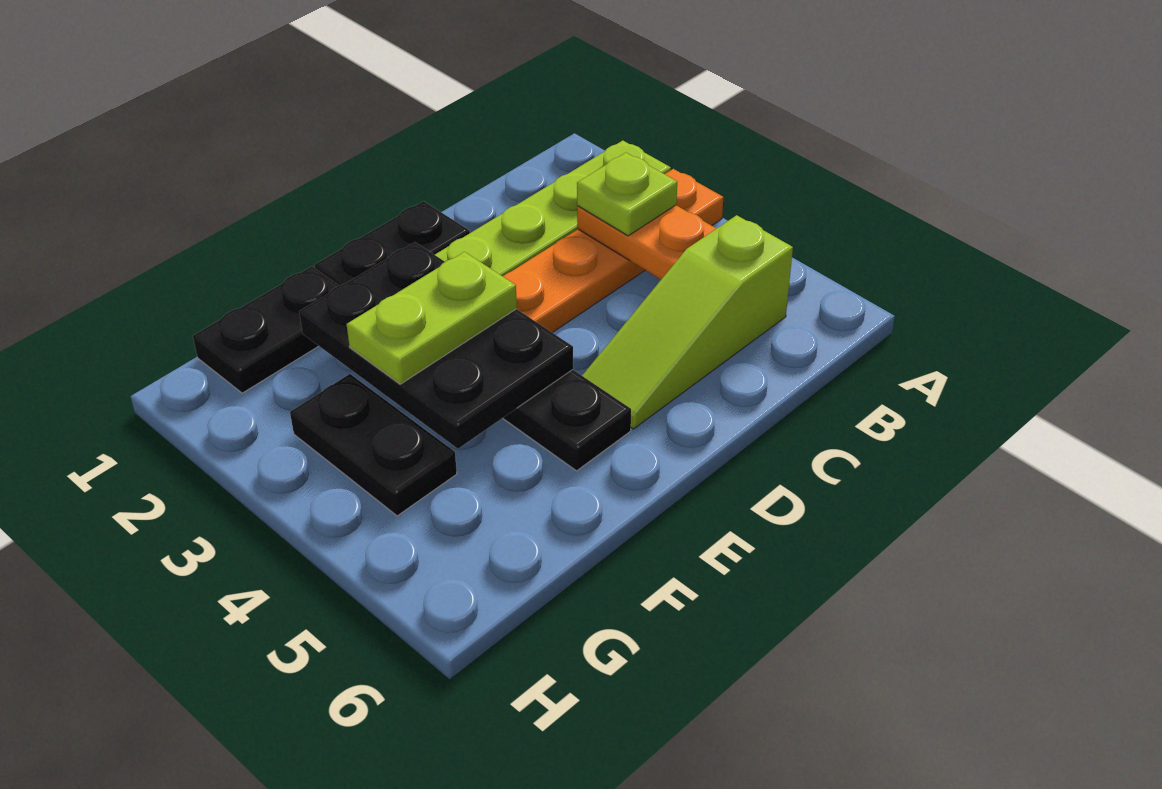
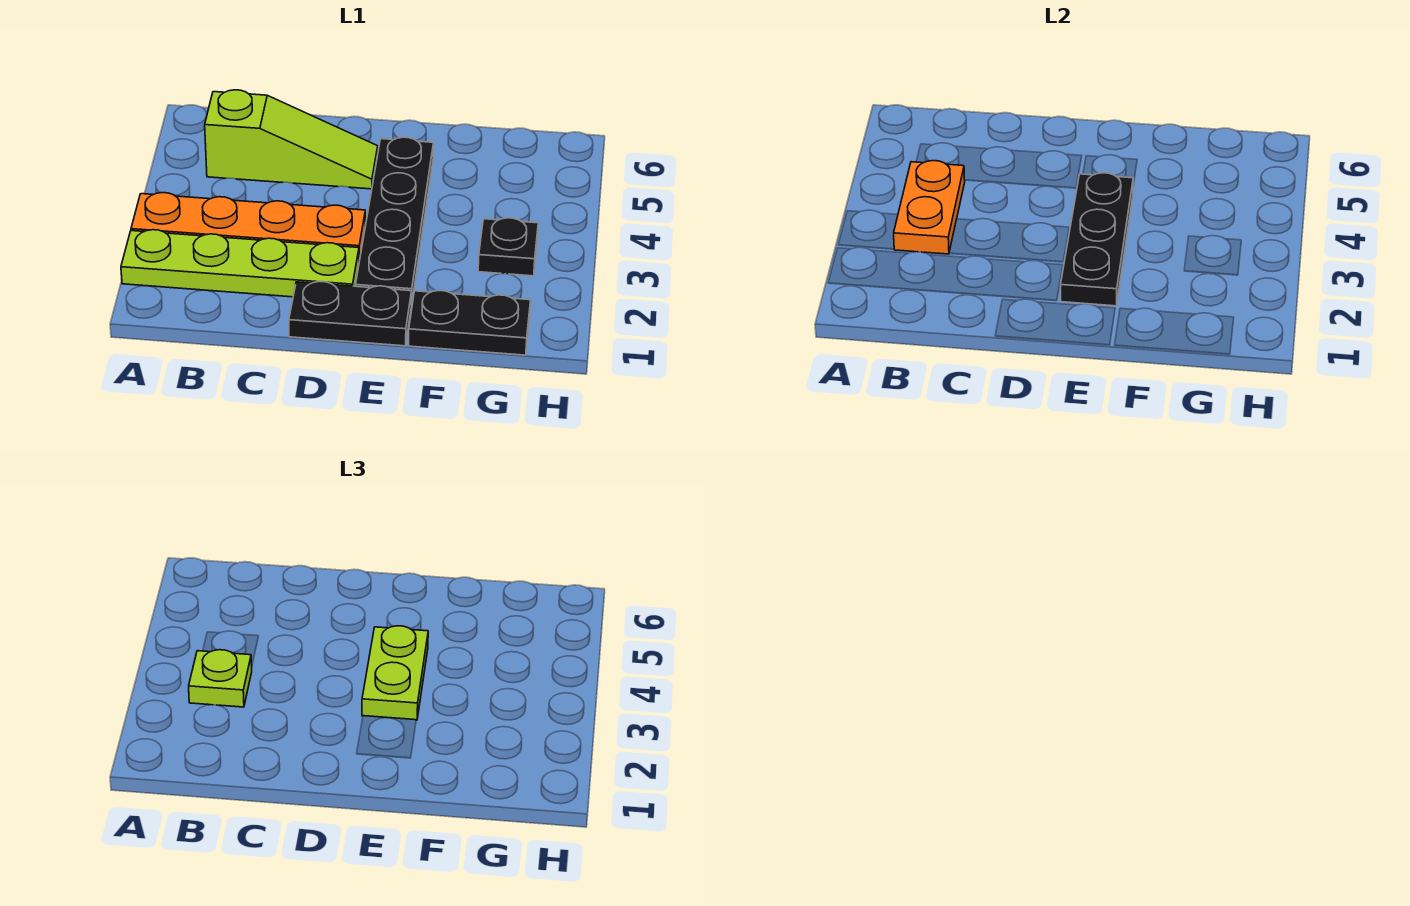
black plate E2:F4 level 2 -> black plate E2:E4 level 2
lime plate E3:F3 level 3 -> lime plate E3:E4 level 3
black plate G3:G4 level 1 -> black plate G3 level 1

